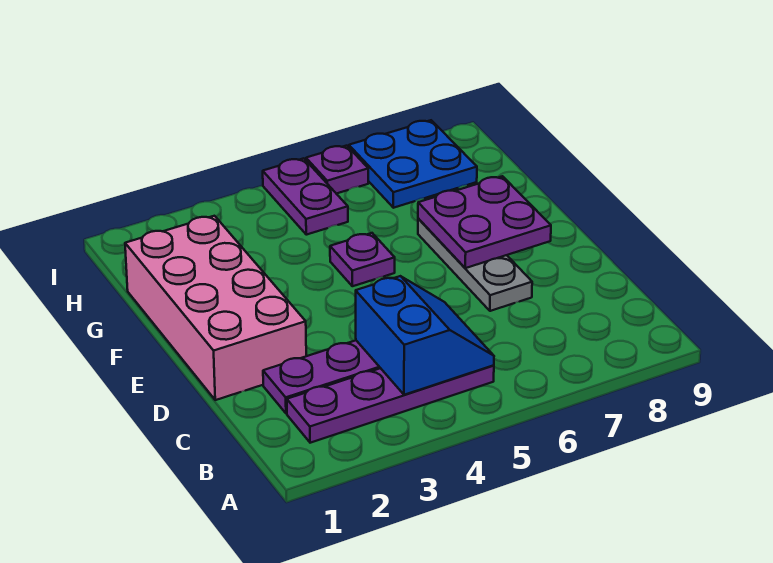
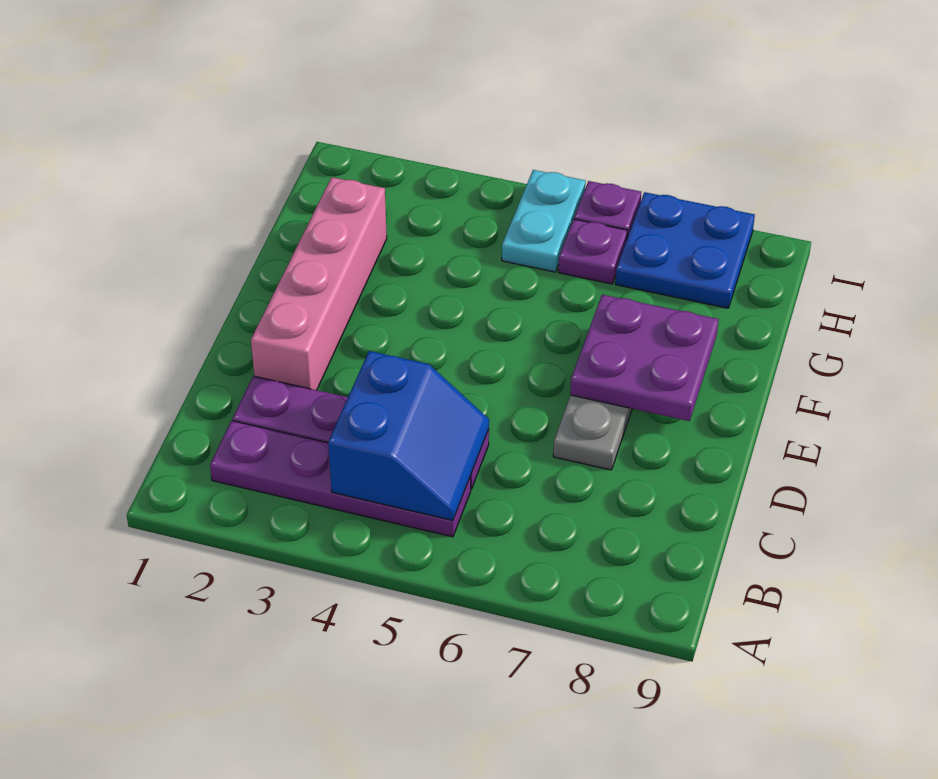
pink brick D1:G2 level 1 -> pink brick D2:G2 level 1
purple plate F5 level 1 -> purple plate H6 level 1
purple plate H5:I5 level 1 -> cyan plate H5:I5 level 1

